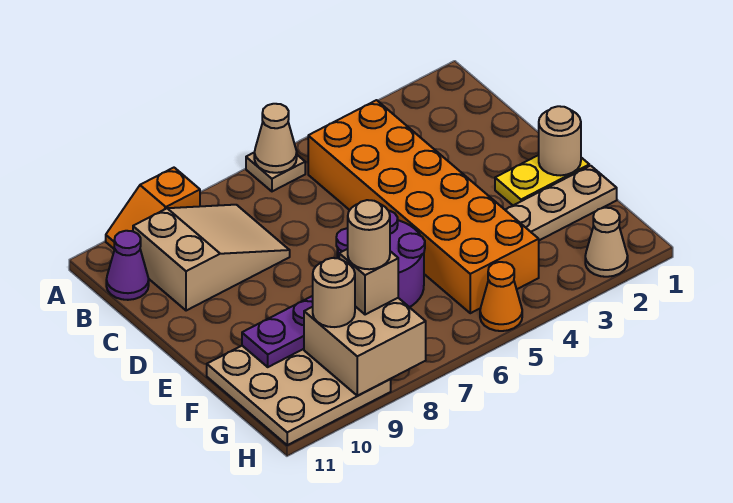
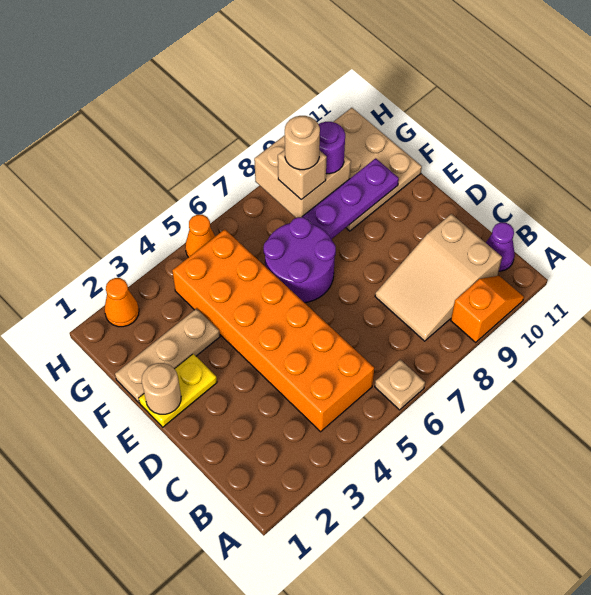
tan cone A6 level 2 -> none
tan round brick G9 level 3 -> purple round brick G9 level 3
tan cone H2 level 1 -> orange cone H2 level 1

